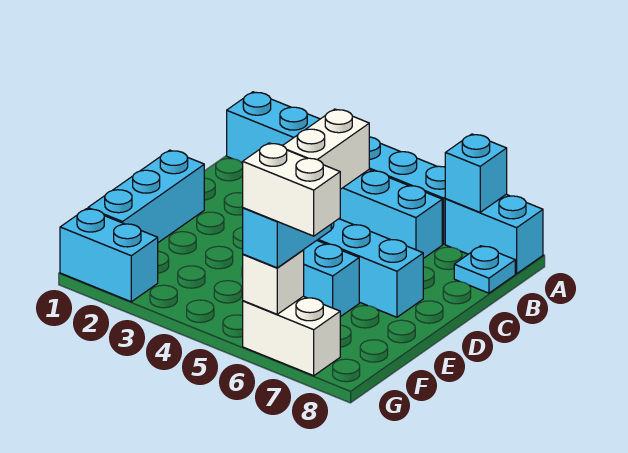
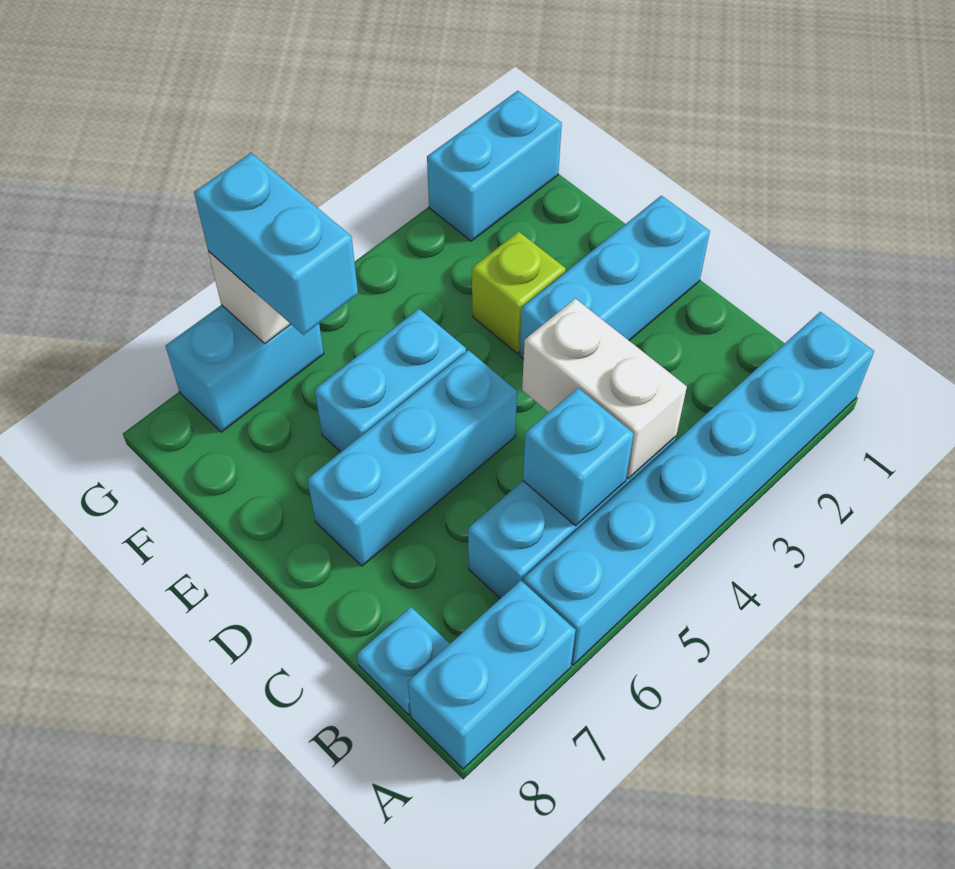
cyan brick A7 level 2 -> cyan brick B5 level 2
cyan brick D1:F1 level 1 -> cyan brick D1:D3 level 1
none -> lime brick E3 level 1
white brick G6:G7 level 1 -> cyan brick G6:G7 level 1
white brick G6:G7 level 4 -> none

